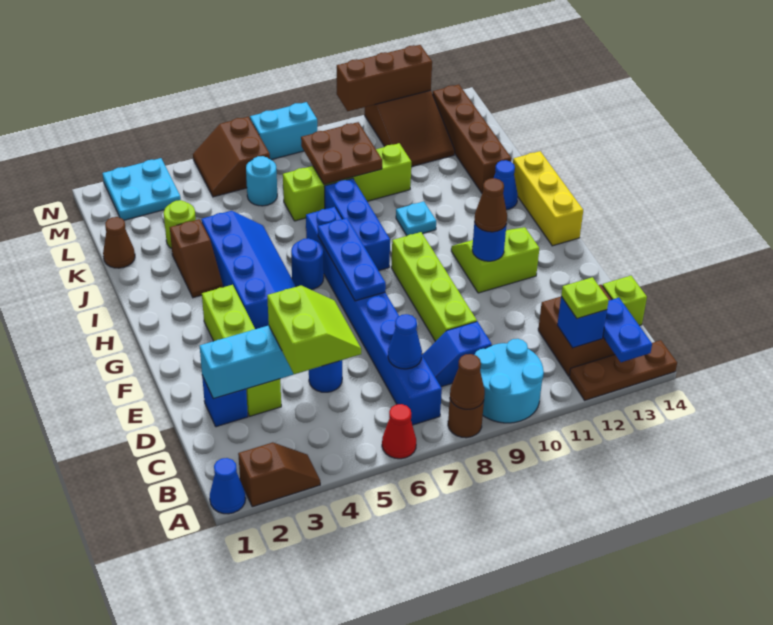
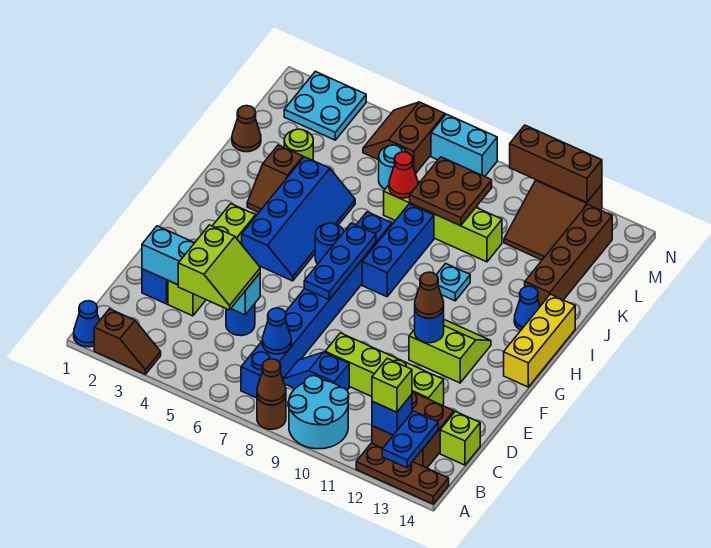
red cone A6 level 1 -> red cone K7 level 2
lime plate B12 level 3 -> lime brick B12 level 3
lime brick D9:G9 level 1 -> lime brick D9:D12 level 1

